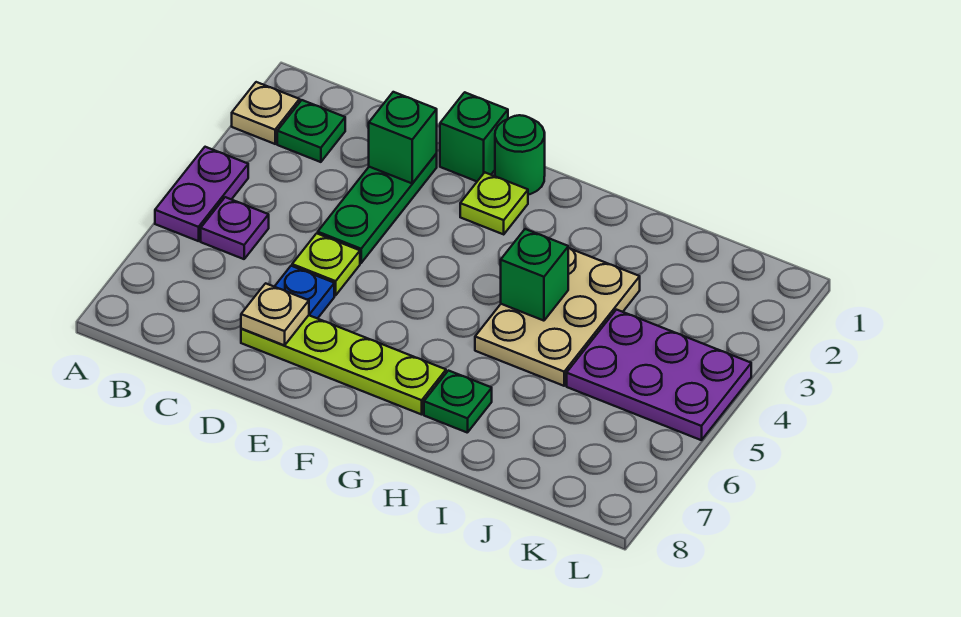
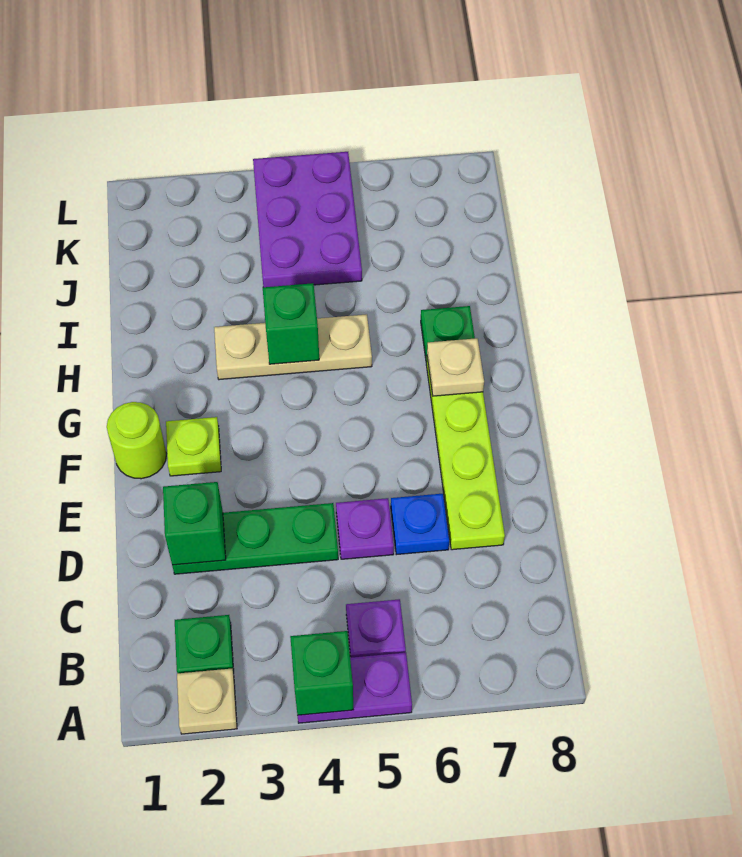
lime plate D5 level 1 -> purple plate D5 level 1
tan plate D7 level 2 -> tan plate G7 level 2
green brick E1 level 1 -> green brick A4 level 2
green round brick F1 level 1 -> lime round brick F1 level 1
tan plate H3:I5 level 1 -> tan plate H3:H5 level 1

